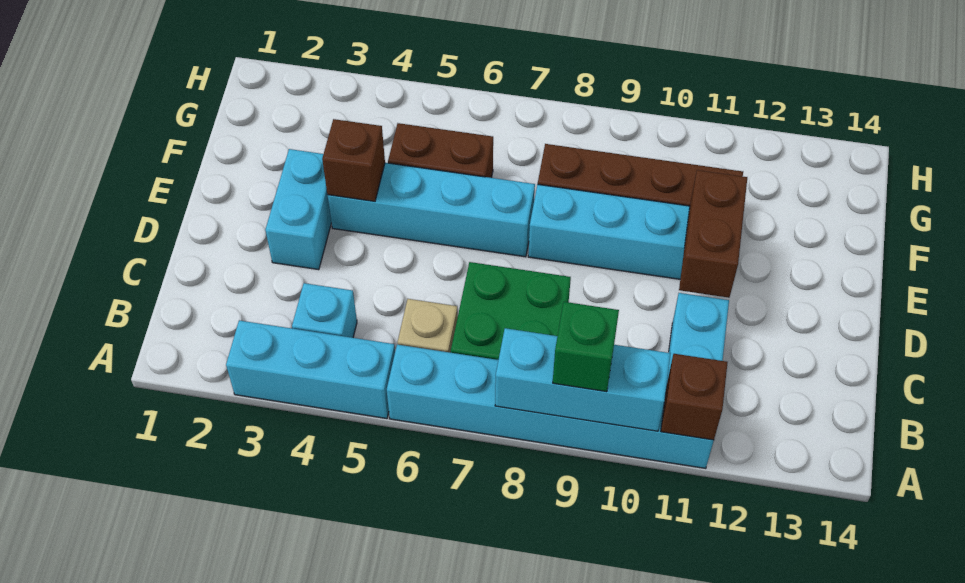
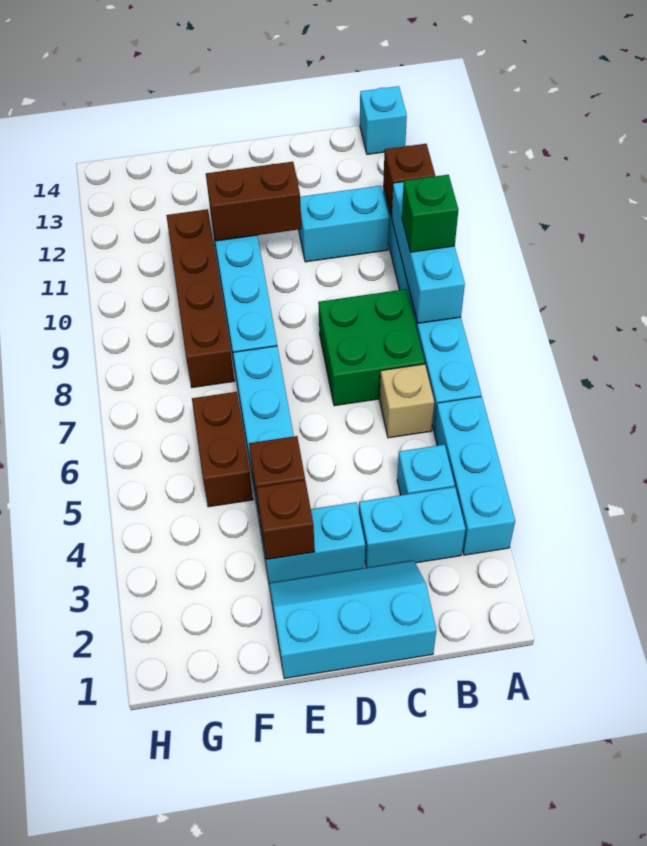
none -> cyan brick A14 level 1
none -> cyan brick B3:C3 level 1
none -> cyan slope C1:E2 level 1 top 1
none -> brown brick E3 level 2

